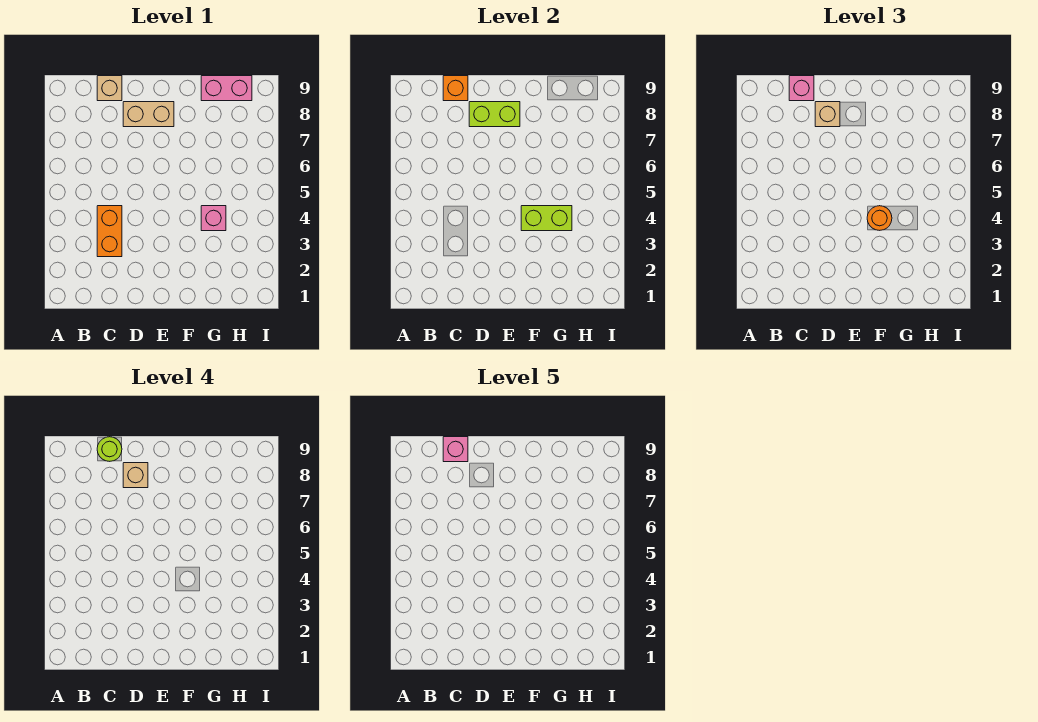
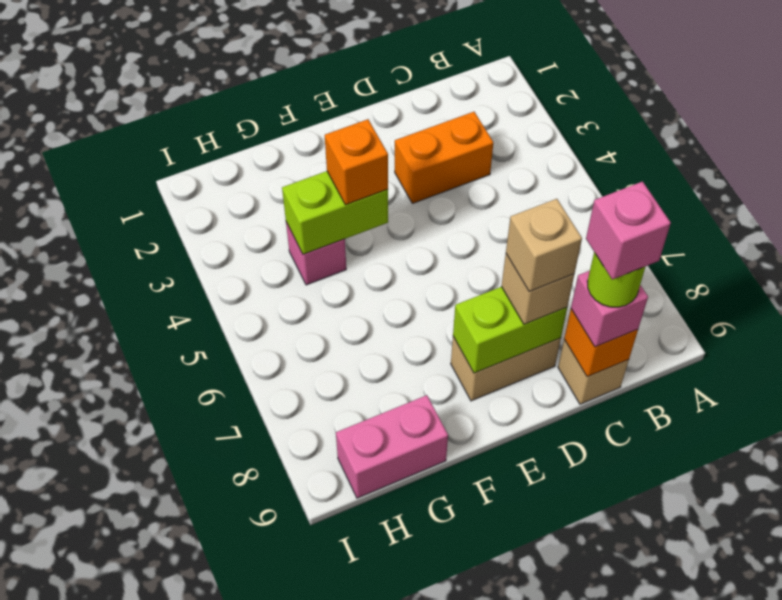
orange brick C3:C4 level 1 -> orange brick C3:D3 level 1
orange round brick F4 level 3 -> orange brick F4 level 3

